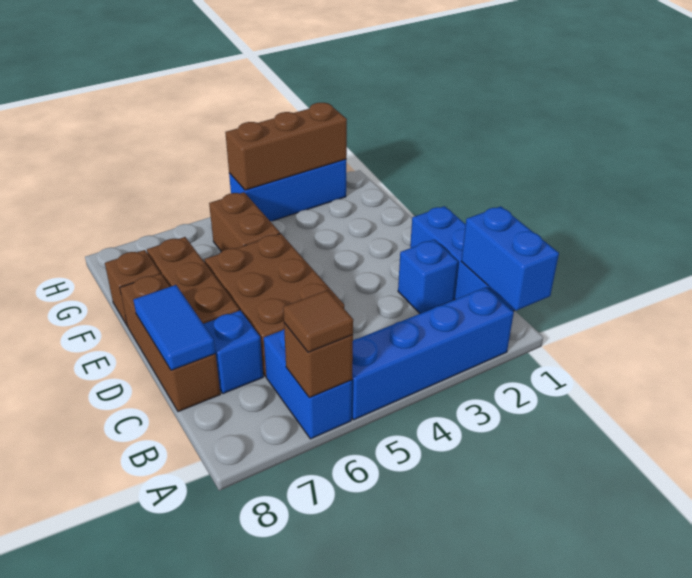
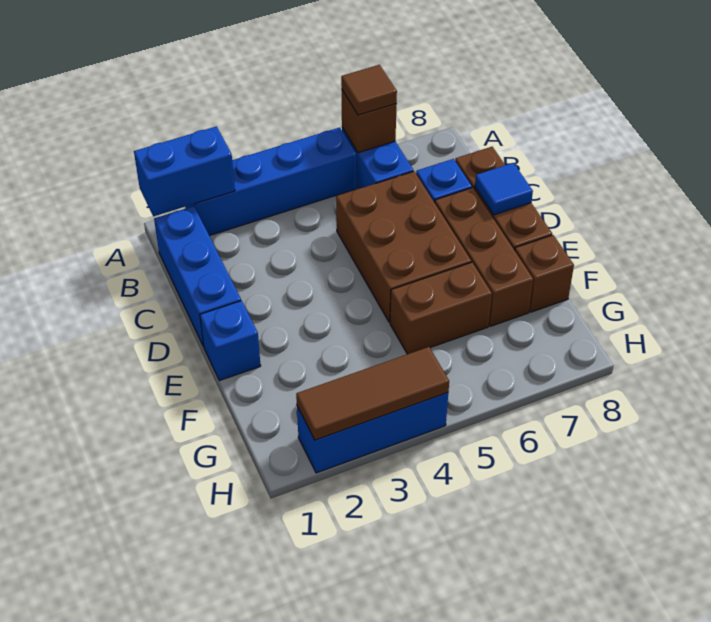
blue brick A1:B1 level 2 -> blue brick A1:A2 level 2
blue brick C2 level 1 -> blue brick E1 level 1
blue tile C8:D8 level 2 -> blue tile D8 level 2
brown brick F5:G5 level 1 -> brown brick F5:F6 level 1
brown brick H2:H4 level 2 -> brown tile H2:H4 level 2

